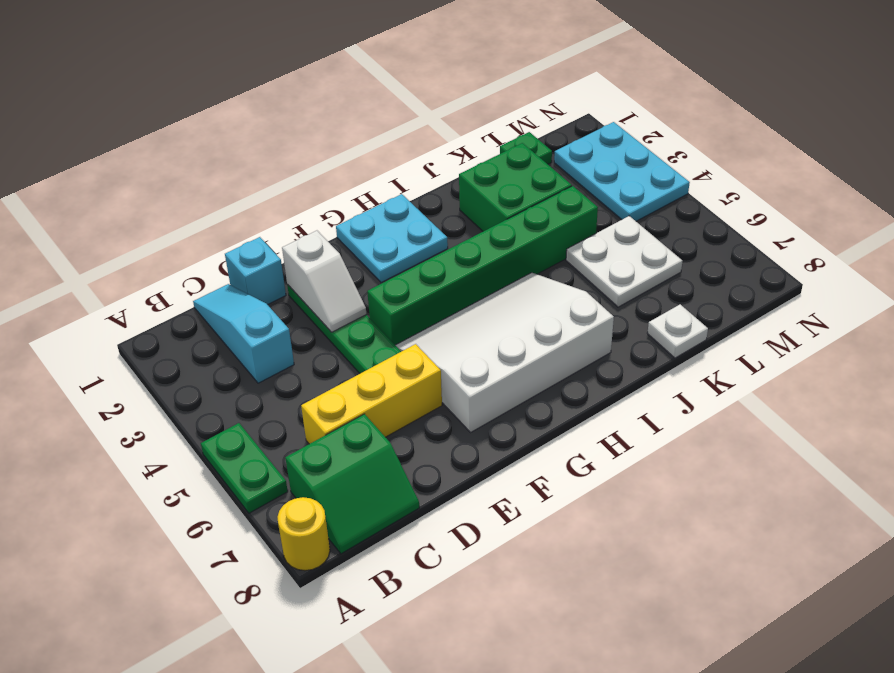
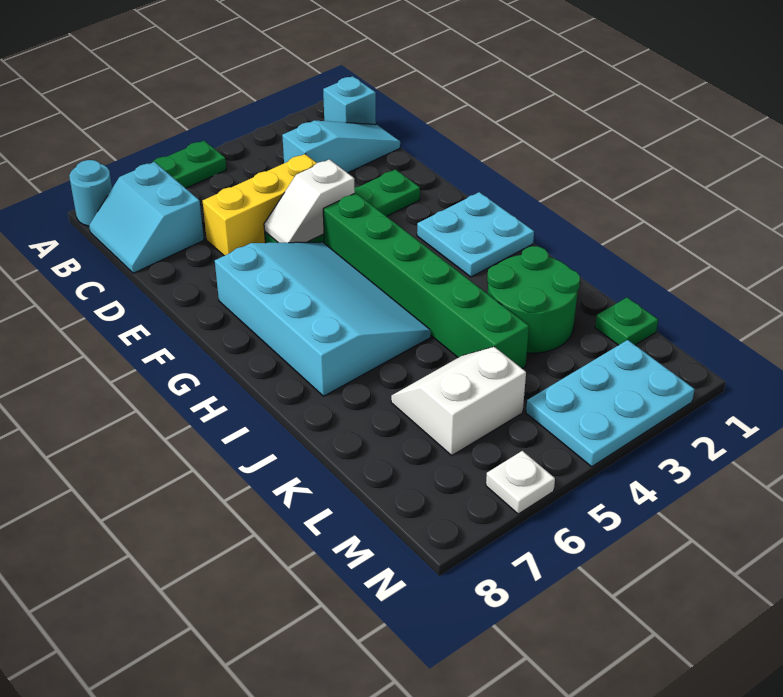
yellow round brick A8 level 1 -> cyan round brick A8 level 1
green slope B7:C8 level 1 top 7 -> cyan slope B7:C8 level 1 top 7
yellow brick C6:E6 level 1 -> yellow brick D4:D6 level 1
cyan brick D1 level 1 -> cyan brick B1 level 1
white slope E2:E3 level 2 top 2 -> white slope E4:E5 level 2 top 4
white slope F5:I7 level 1 top 7 -> cyan slope F5:I7 level 1 top 7
green brick J2:K3 level 1 -> green round brick J2:K3 level 1
white plate K5:L6 level 1 -> white slope K5:L6 level 1 top L
white plate K8 level 1 -> white plate N6 level 1

